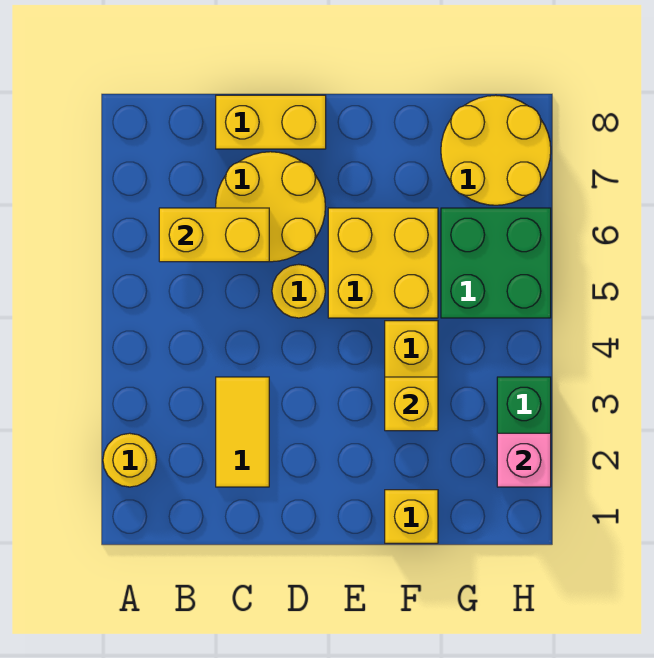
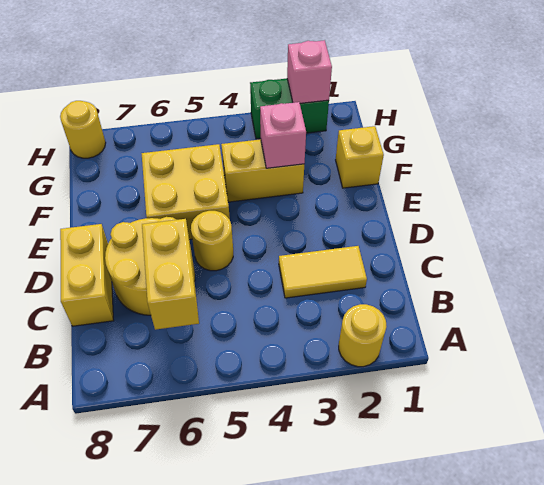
yellow brick F3 level 2 -> pink brick F3 level 2
green brick G5:H6 level 1 -> none
yellow round brick G7:H8 level 1 -> yellow round brick H8 level 1

